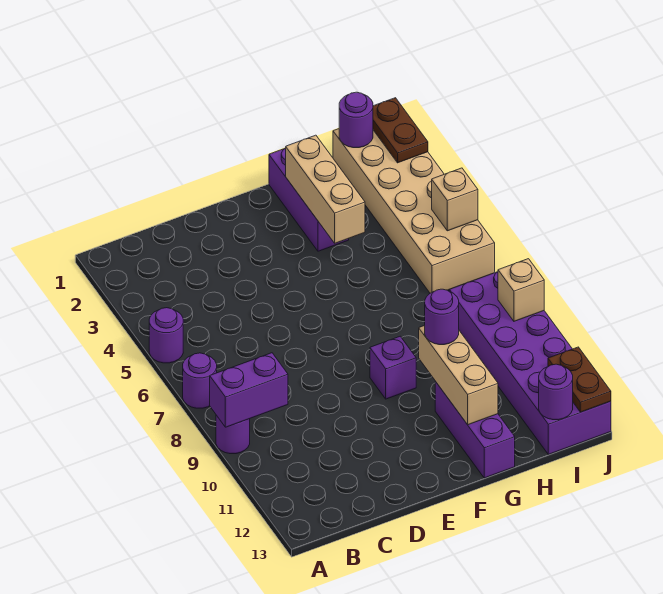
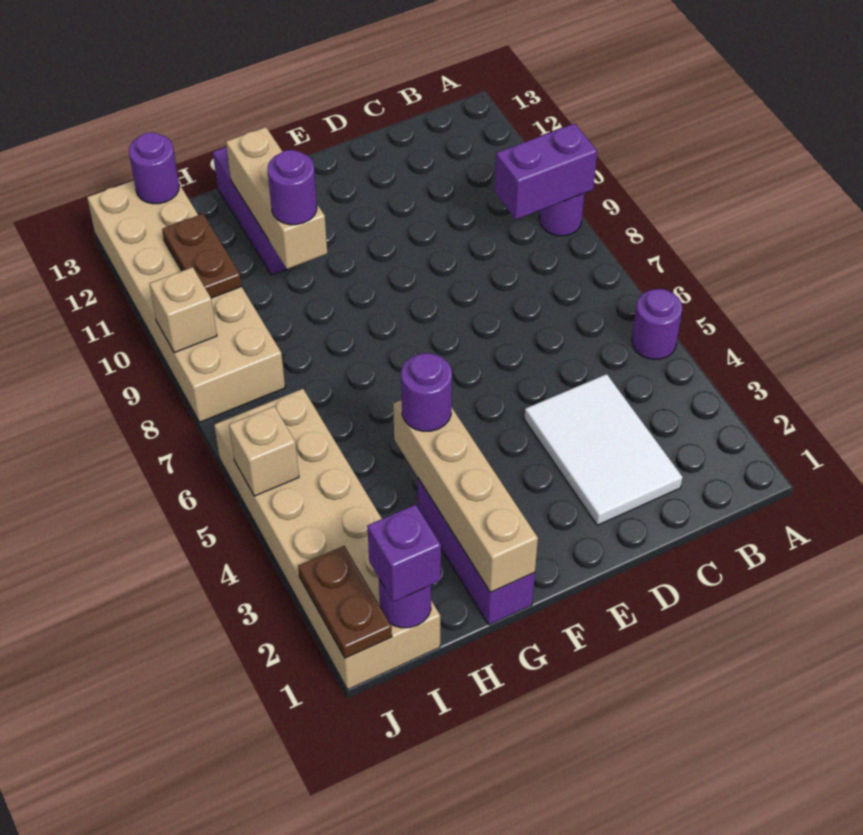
purple round brick A7 level 1 -> purple round brick G4 level 3
none -> white tile C2:D4 level 1
purple brick F9 level 1 -> purple brick I1 level 3
tan brick G2:G4 level 2 -> tan brick G1:G4 level 2
purple brick I8:J13 level 1 -> tan brick I8:J13 level 1
brown plate J12:J13 level 2 -> brown plate I10:I11 level 2

